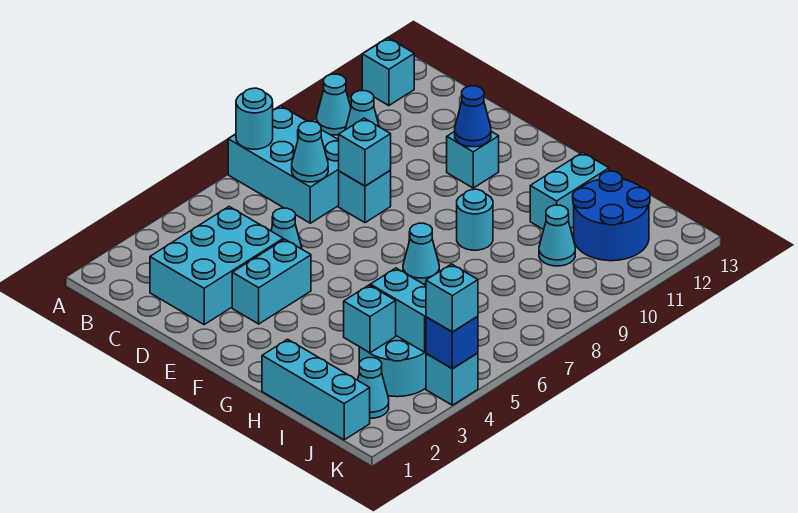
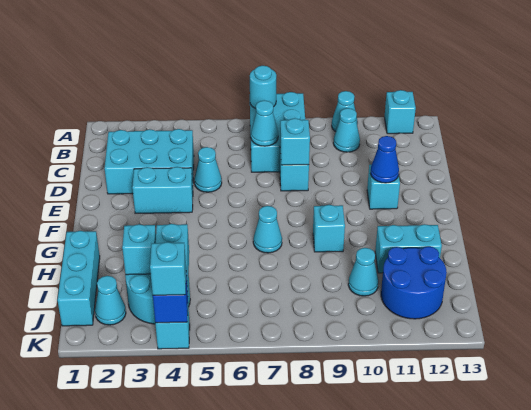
cyan round brick G9 level 1 -> cyan brick G9 level 1

